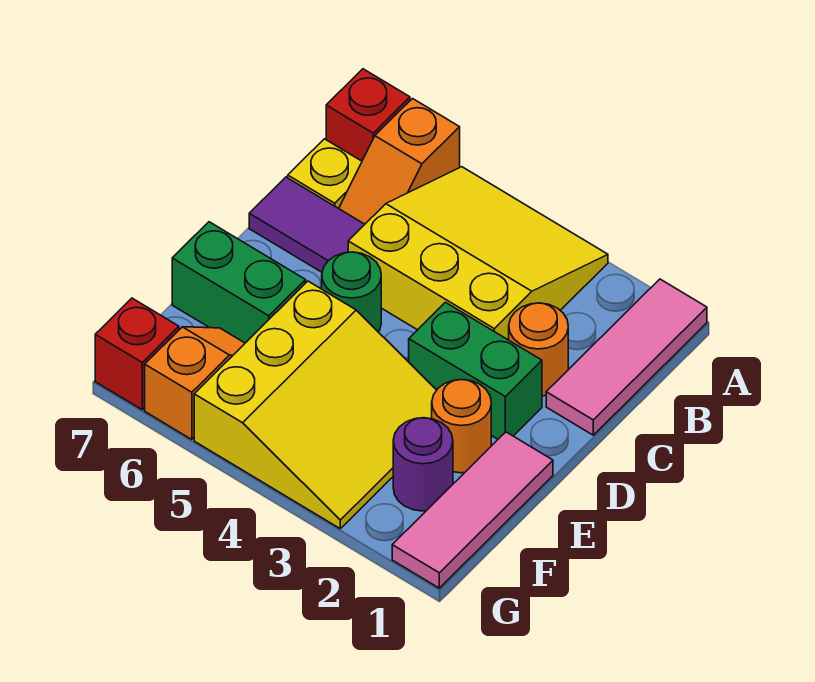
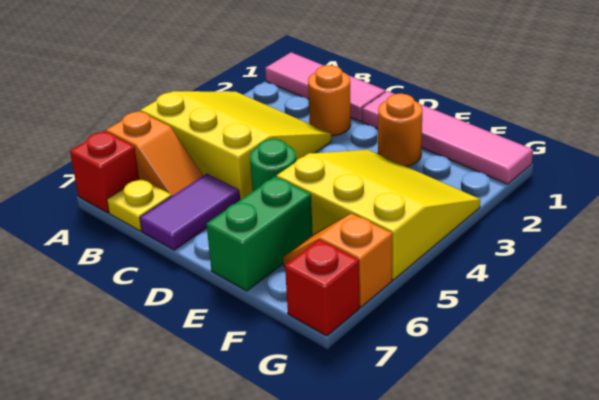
yellow slope A3:C5 level 1 top C -> yellow slope A3:C5 level 1 top 5
green brick D2:D3 level 1 -> none
pink tile E1:G1 level 1 -> pink tile D1:G1 level 1
purple round brick F2 level 1 -> none

